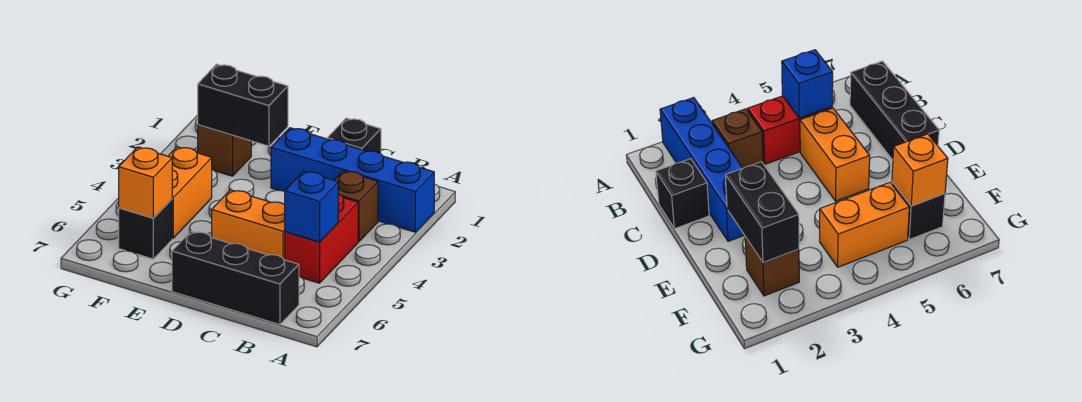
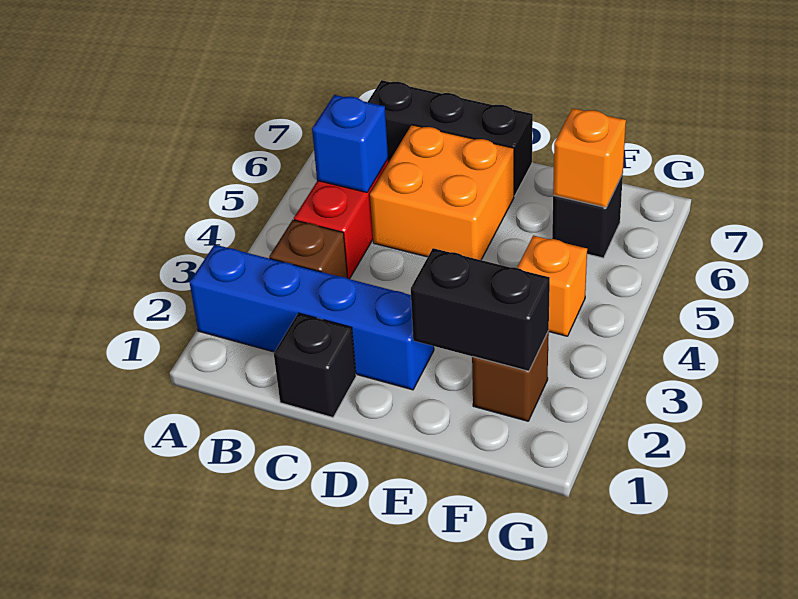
orange brick C5:D5 level 1 -> orange brick C5:D6 level 1
orange brick F4:F5 level 1 -> orange brick F4 level 1

